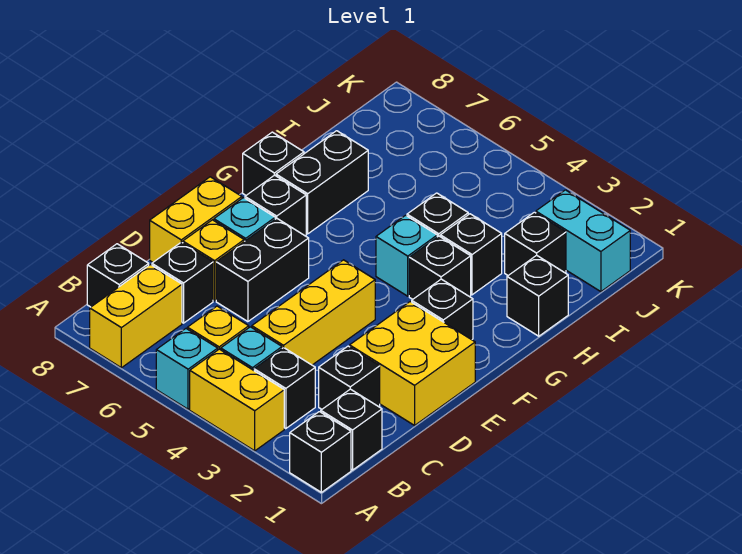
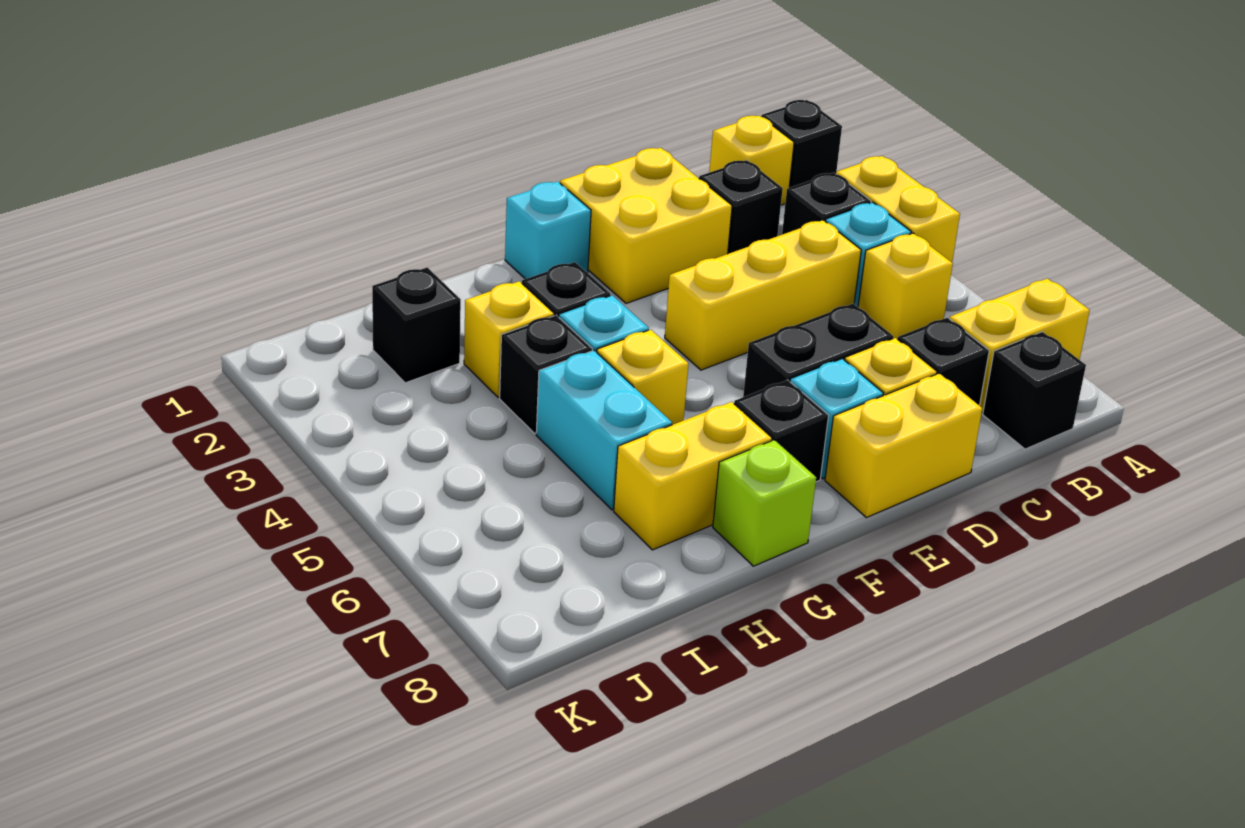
cyan brick A5 level 1 -> cyan brick F1 level 1
black brick B1 level 1 -> yellow brick B1 level 1
black brick F2 level 1 -> none
none -> yellow brick G5 level 1
black brick G7:H7 level 1 -> yellow brick G7:H7 level 1
black brick G8 level 1 -> lime brick G8 level 1
black brick H1 level 1 -> none
black brick H3 level 1 -> yellow brick H3 level 1
cyan brick J1:J2 level 1 -> cyan brick H5:H6 level 1

